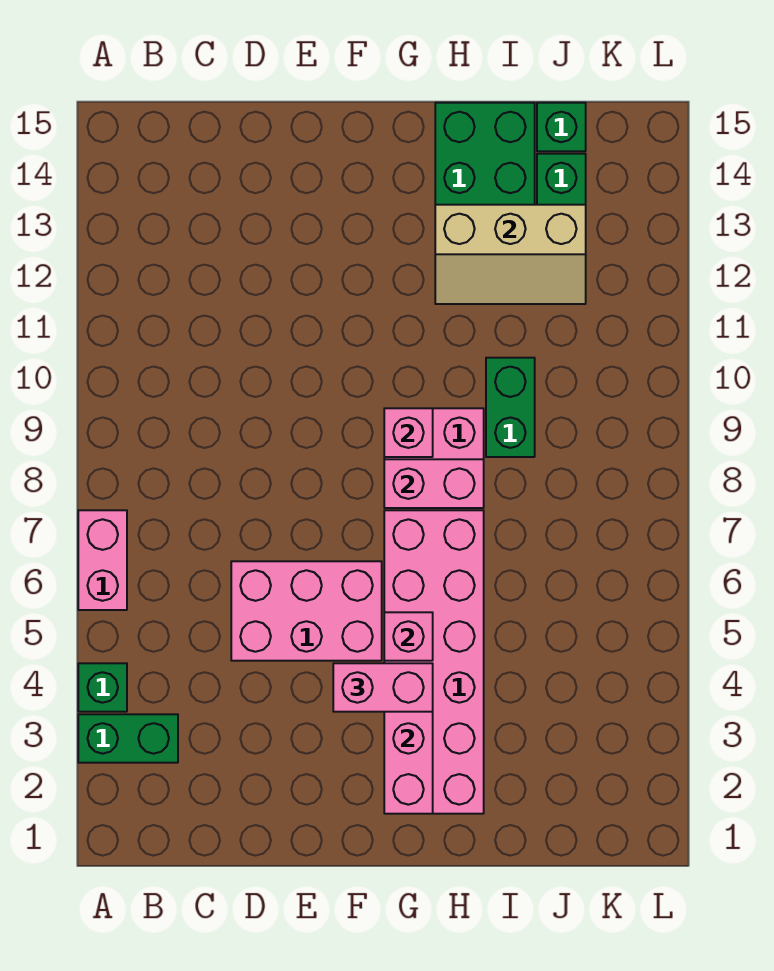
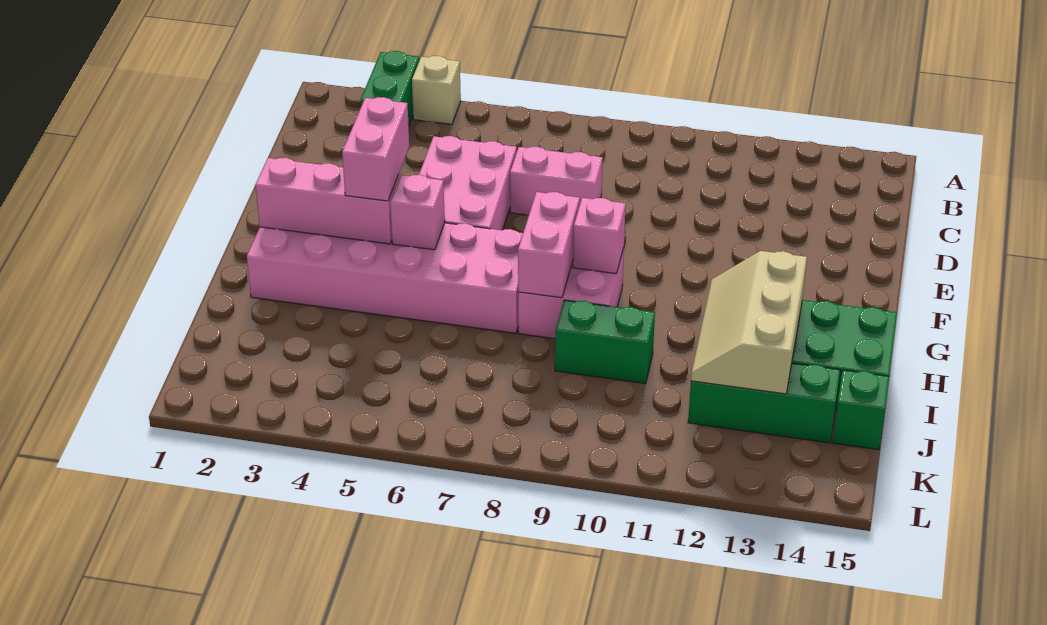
green brick A4 level 1 -> tan brick A4 level 1
pink brick A6:A7 level 1 -> pink brick D7:D8 level 1

